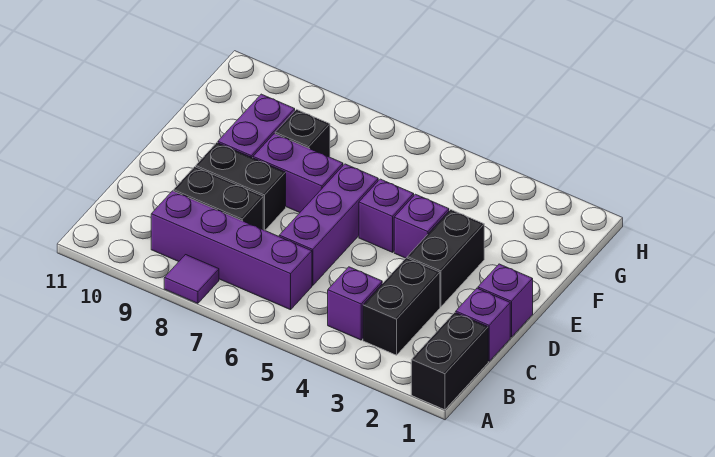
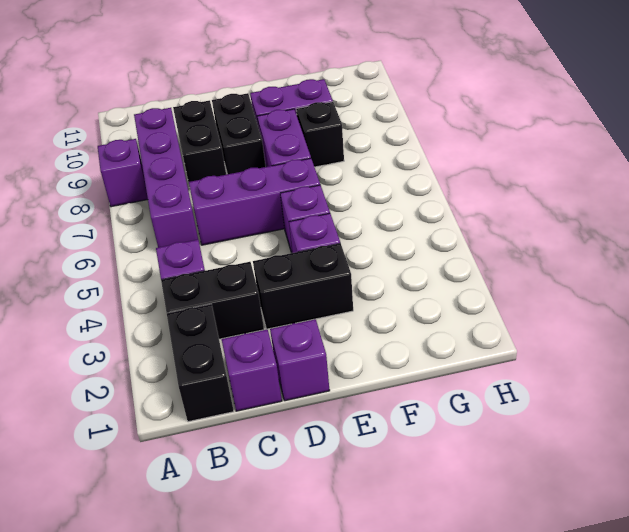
black brick A1:B1 level 1 -> black brick B1:B2 level 1
purple tile A8 level 1 -> purple brick A8 level 1

